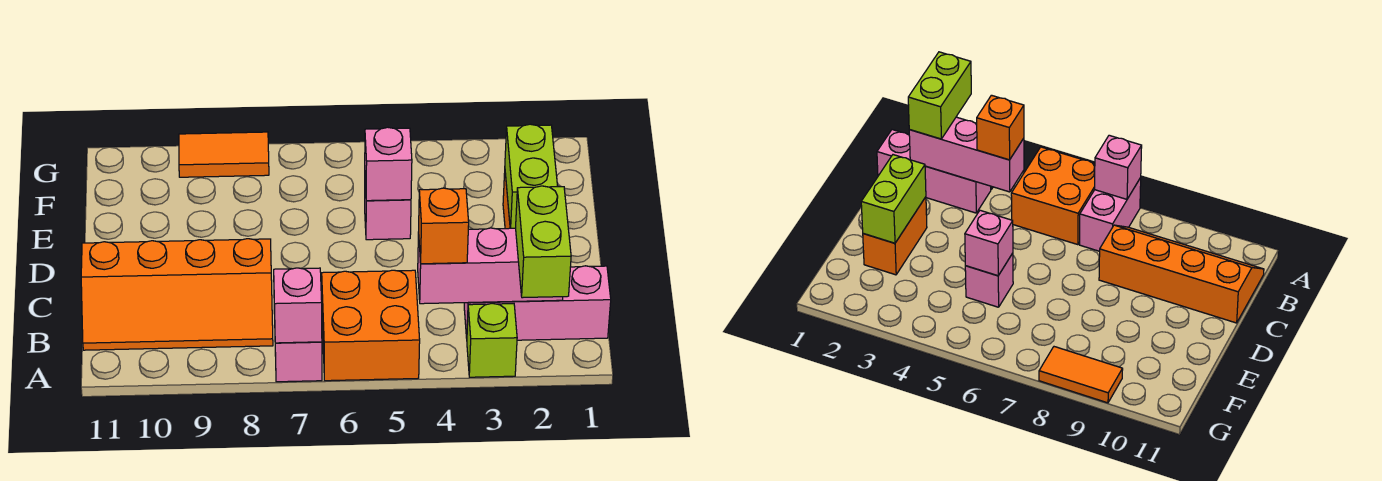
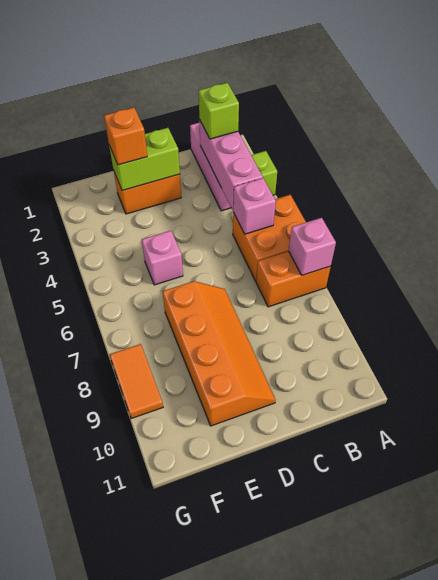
lime brick A2:B2 level 3 -> lime brick B2 level 3
pink brick A7:B7 level 1 -> orange brick A7:B7 level 1
orange brick B4 level 3 -> orange brick E2 level 3
orange slope B8:C11 level 1 top C -> orange slope D7:E10 level 1 top E
pink brick E5 level 2 -> pink brick B5 level 2

